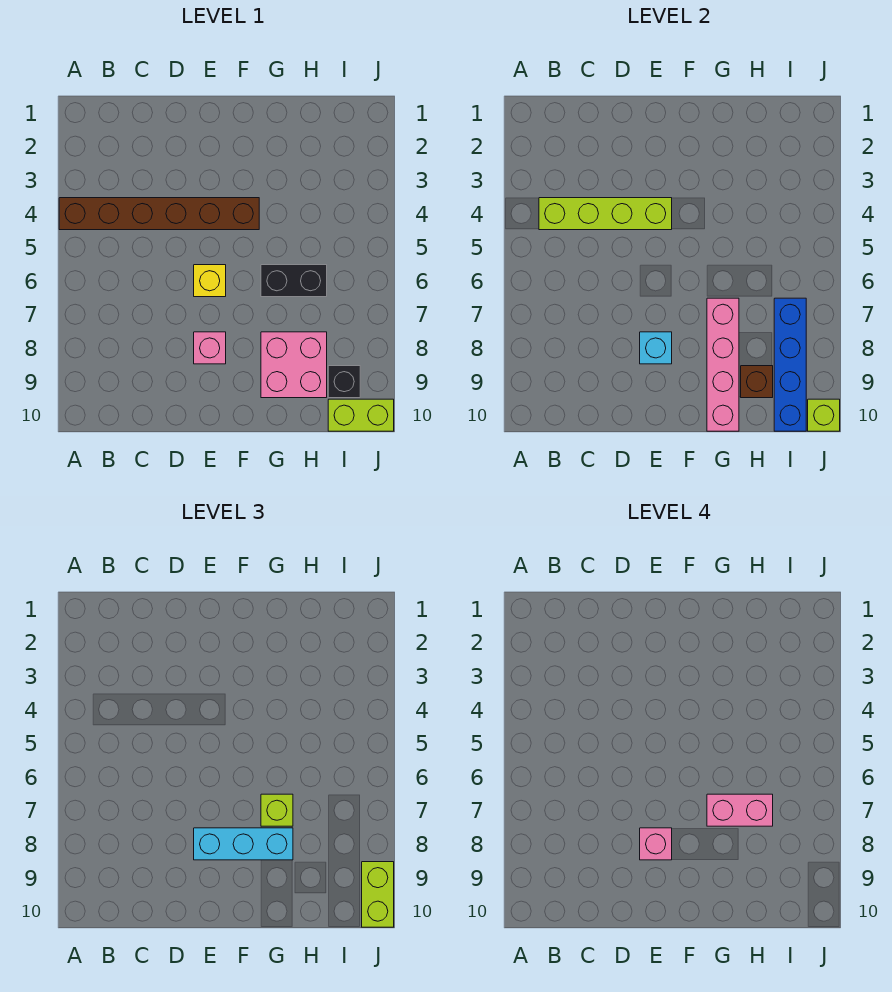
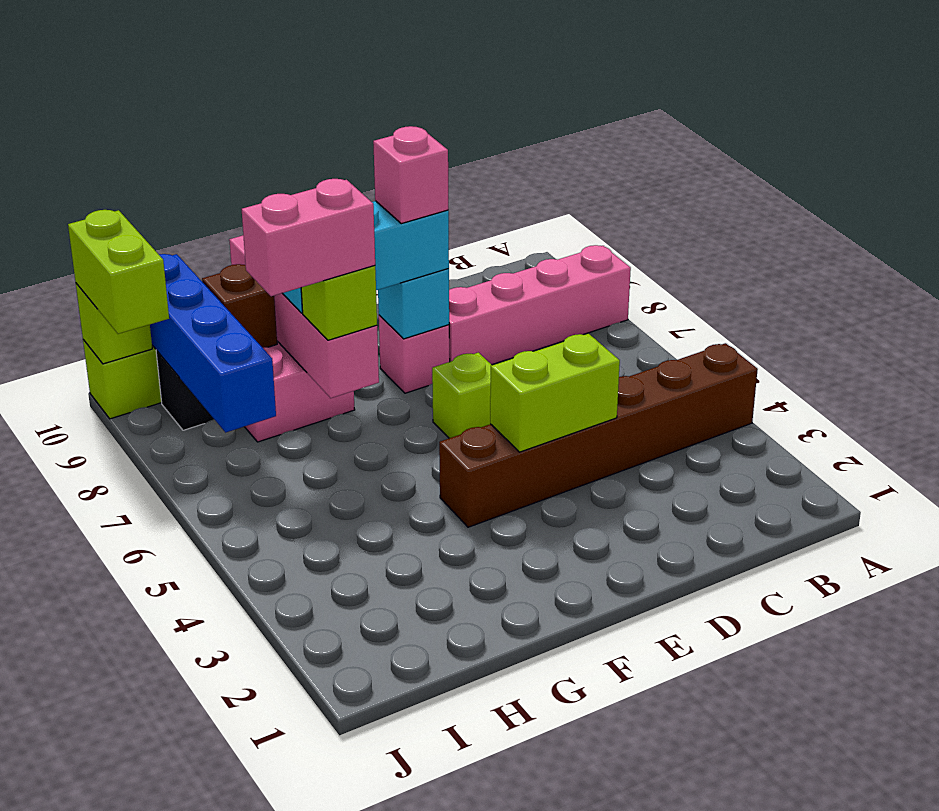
none -> pink brick A8:D8 level 1
lime brick B4:E4 level 2 -> lime brick D4:E4 level 2
yellow brick E6 level 1 -> lime brick E6 level 1
black brick G6:H6 level 1 -> none

